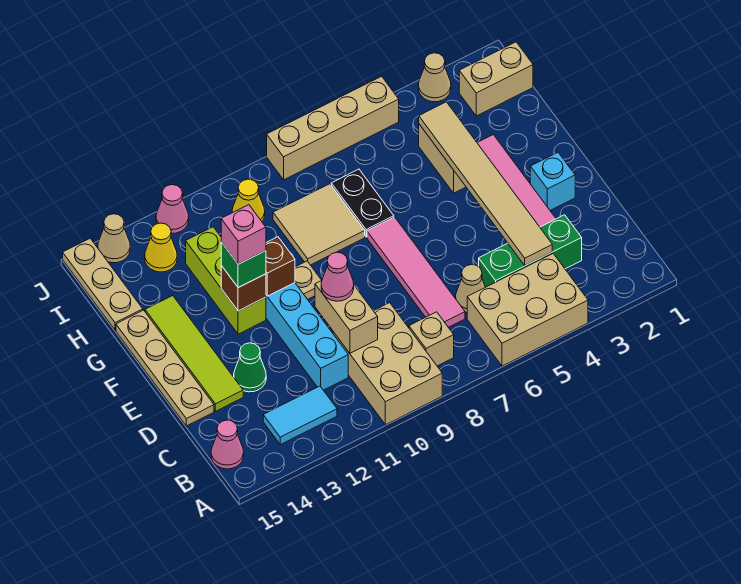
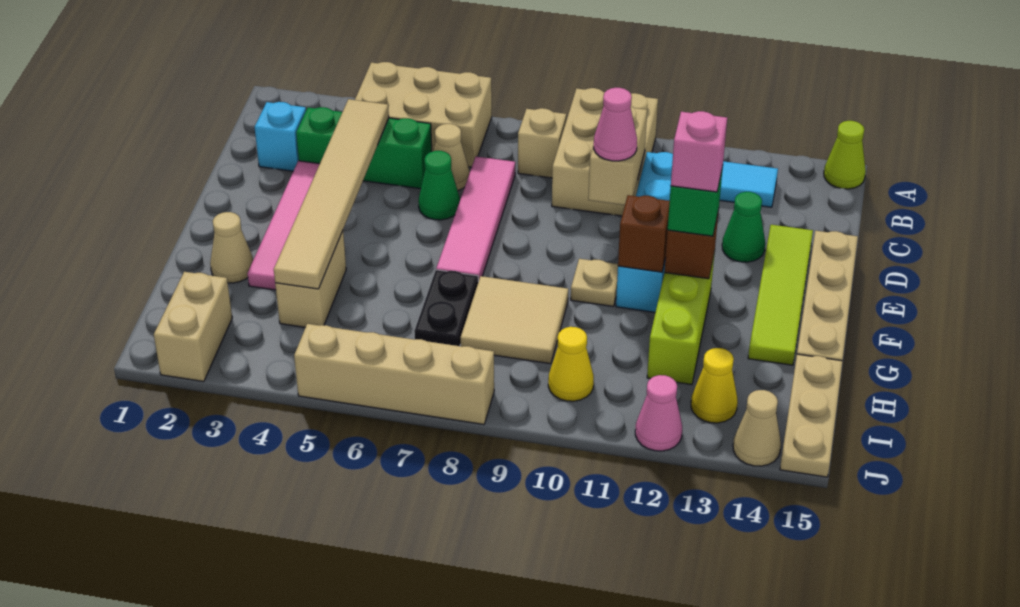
none -> lime cone A15 level 1
pink cone B15 level 1 -> none
none -> green cone D6 level 1
cyan brick E2 level 1 -> cyan brick C2 level 1
tan brick I1:I2 level 1 -> tan brick I2:J2 level 1
tan cone J3 level 1 -> tan cone G2 level 1

